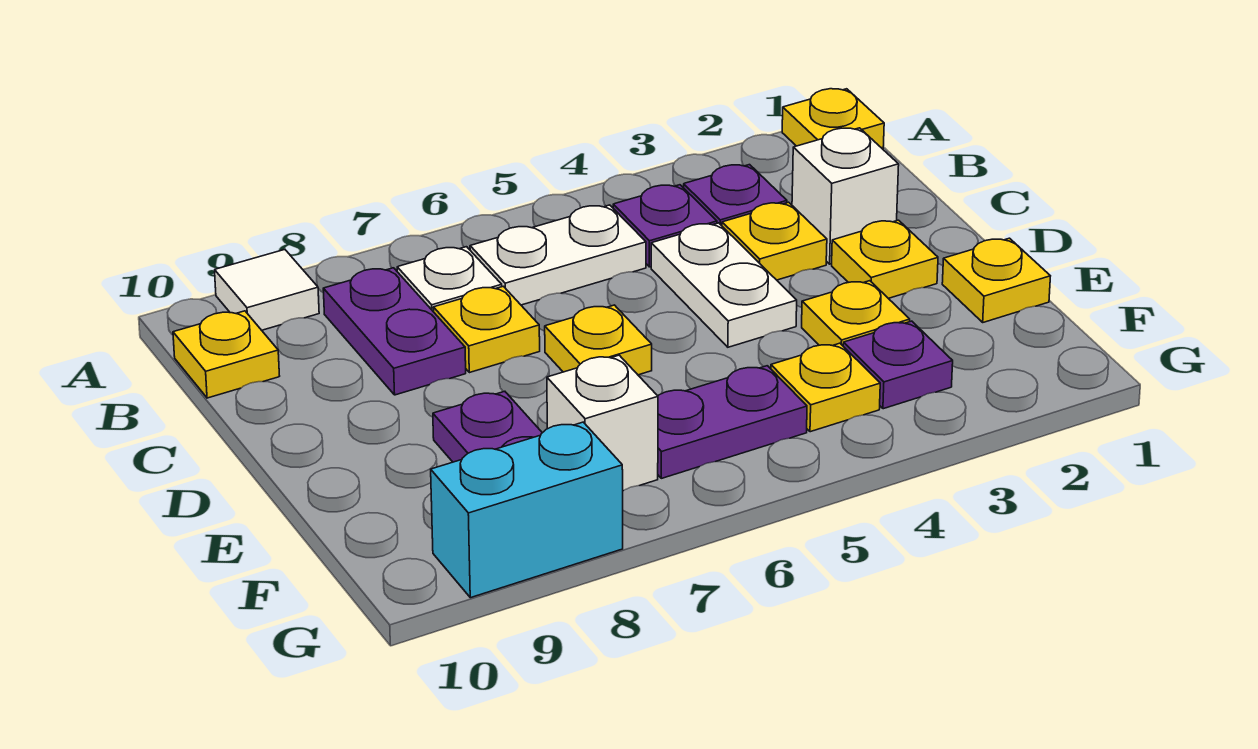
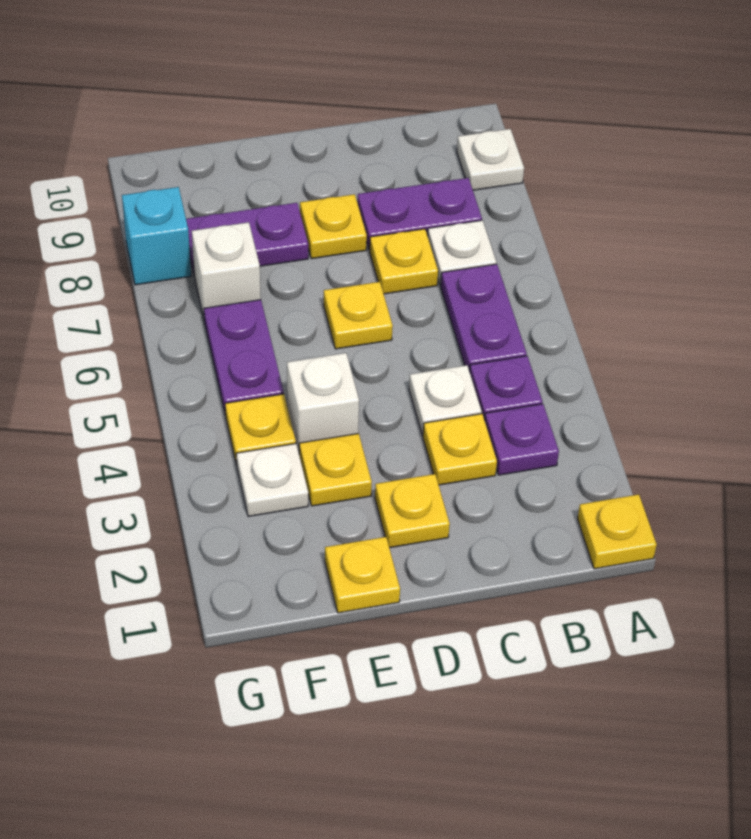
white tile A9 level 1 -> white plate A9 level 1
white plate B5:B6 level 1 -> purple plate B5:B6 level 1
yellow plate B10 level 1 -> yellow plate D8 level 1
white brick C2 level 1 -> white brick E4 level 1
white plate C4:D4 level 1 -> white plate C4 level 1
purple plate F3 level 1 -> white plate F3 level 1
cyan brick G8:G9 level 1 -> cyan brick G8 level 1

